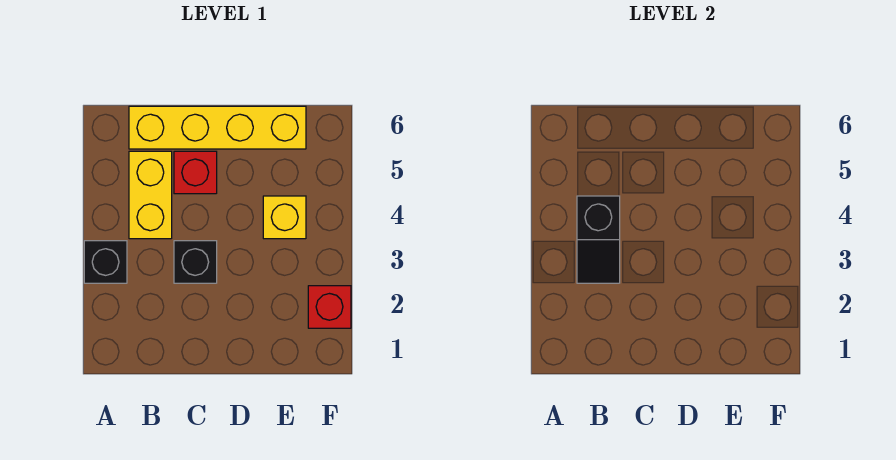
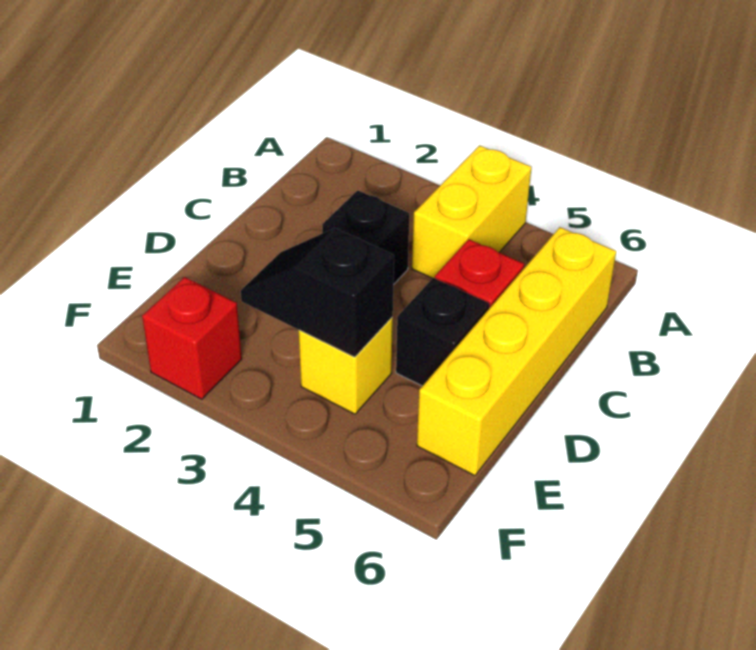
black brick A3 level 1 -> black brick D5 level 1
black slope B3:B4 level 2 top 4 -> black slope E3:E4 level 2 top 4
yellow brick B4:B5 level 1 -> yellow brick A4:B4 level 1

